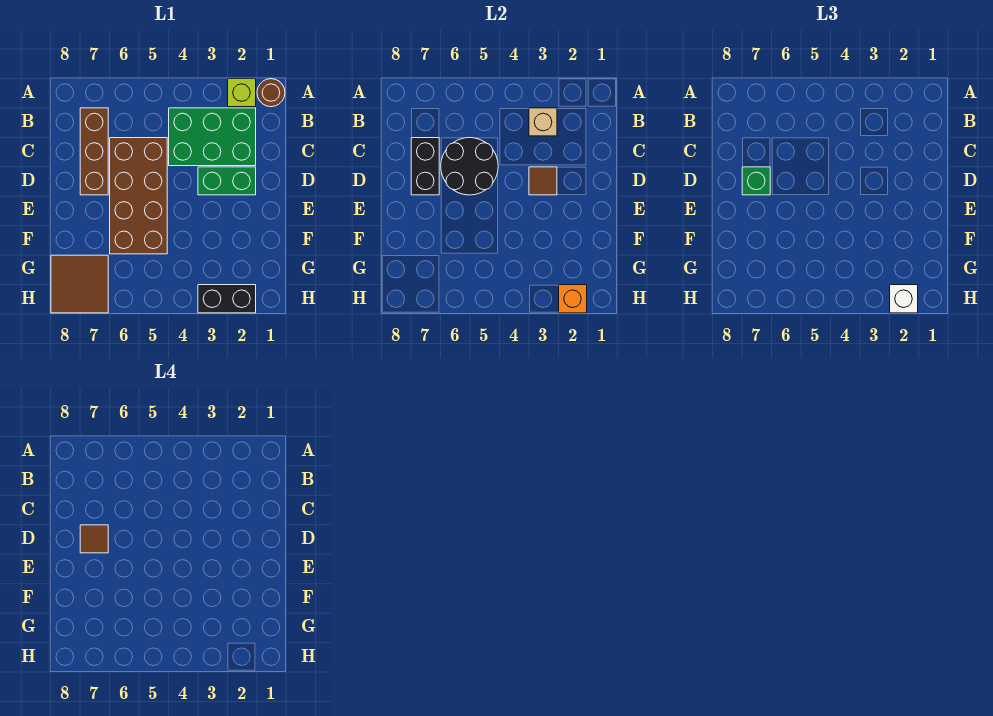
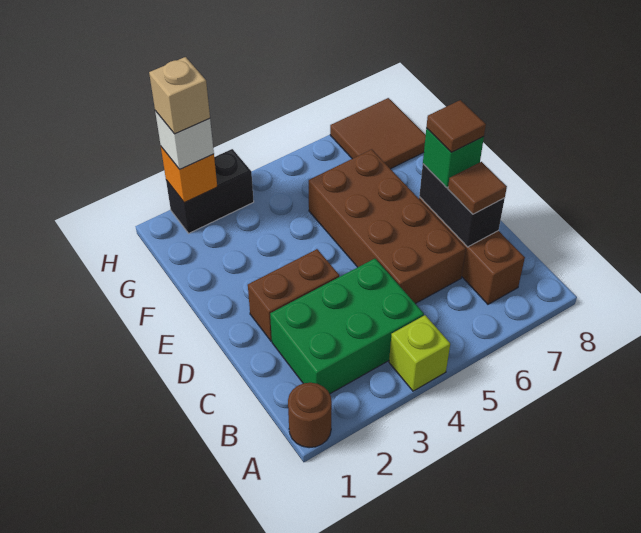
lime brick A2 level 1 -> lime brick A4 level 1
tan brick B3 level 2 -> tan brick H2 level 4
black round brick C5:D6 level 2 -> none
green brick D2:D3 level 1 -> brown brick D2:D3 level 1
brown tile D3 level 2 -> brown tile C7 level 3

